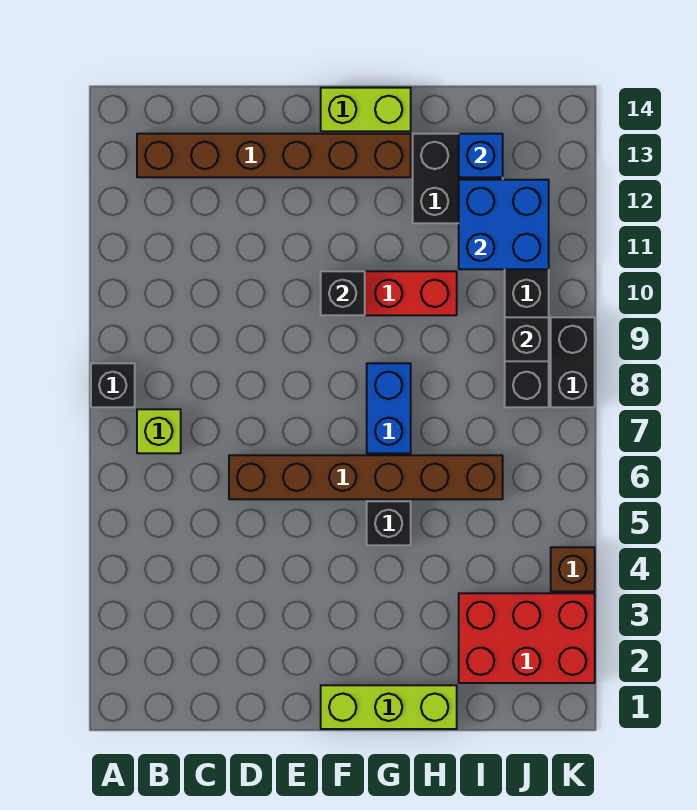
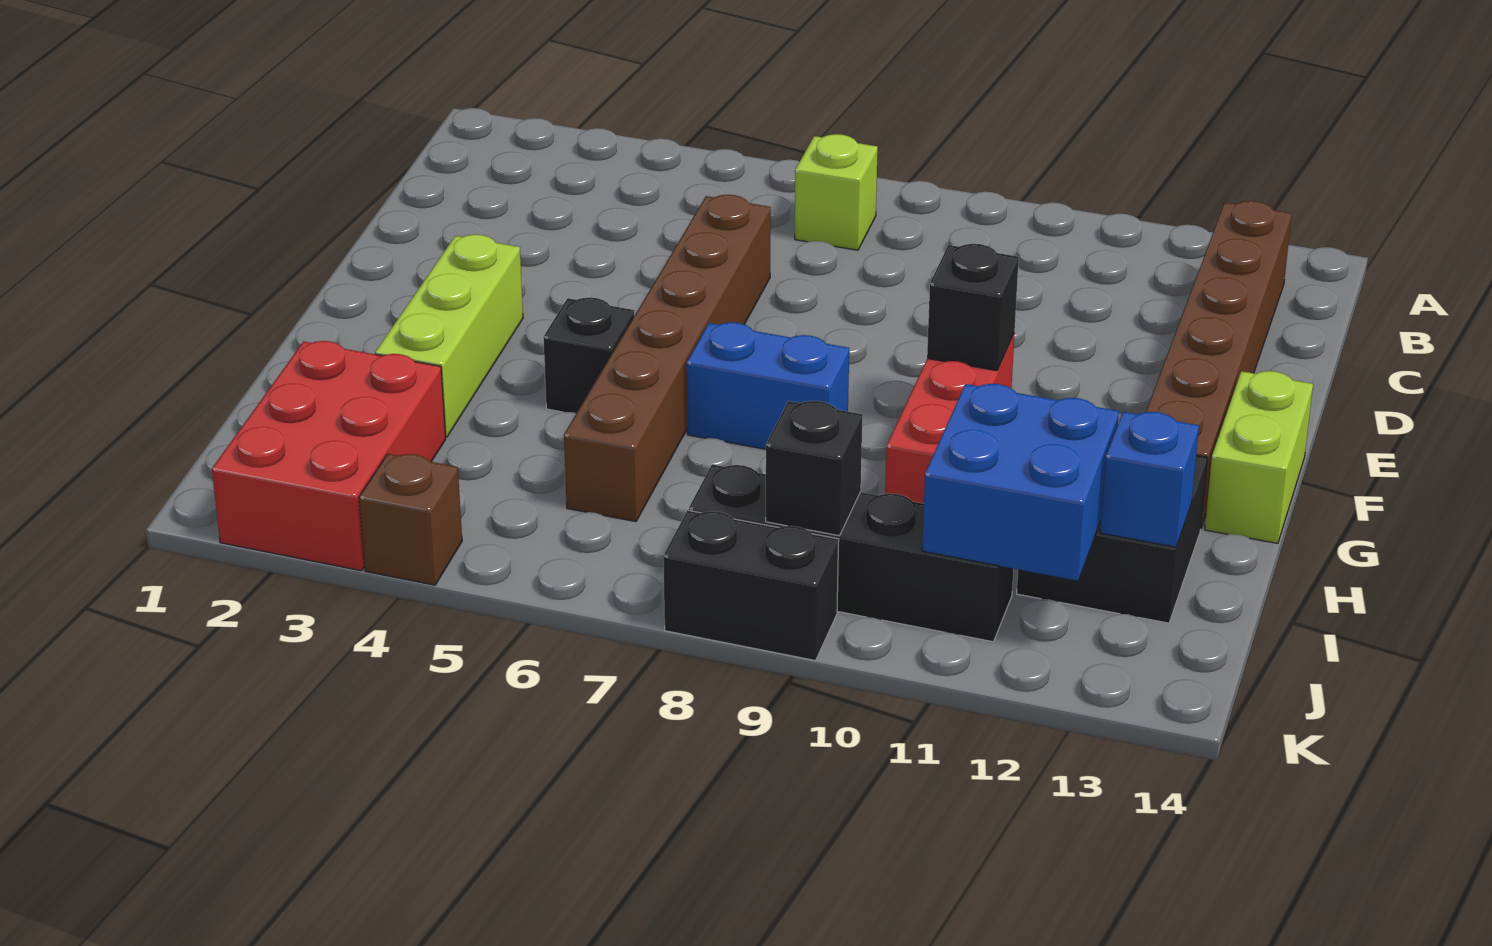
black brick A8 level 1 -> none
lime brick F1:H1 level 1 -> lime brick F3:H3 level 1

